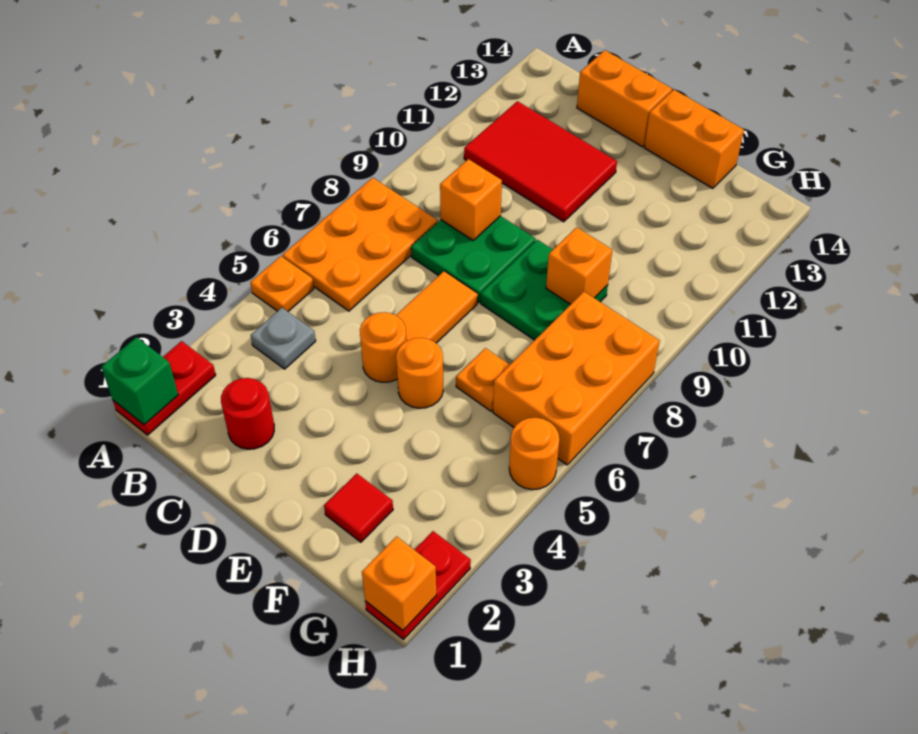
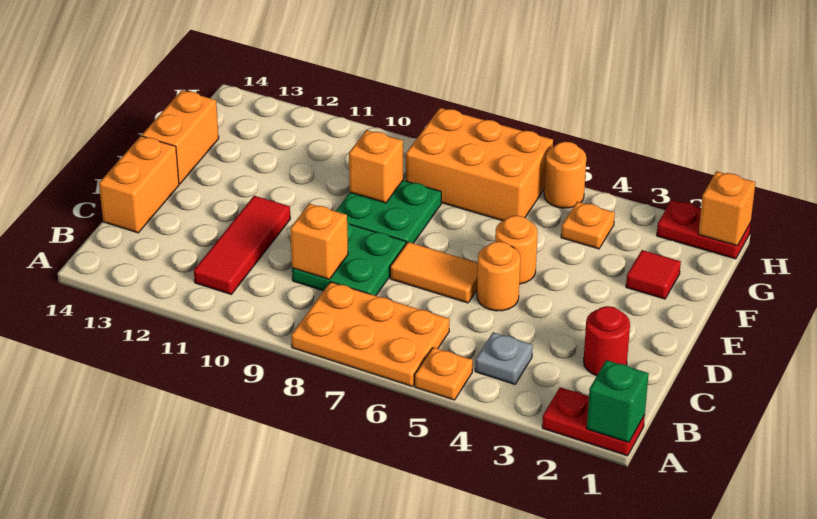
red tile B11:D12 level 1 -> red tile B11:D11 level 1
orange plate F6 level 1 -> orange plate G4 level 1

